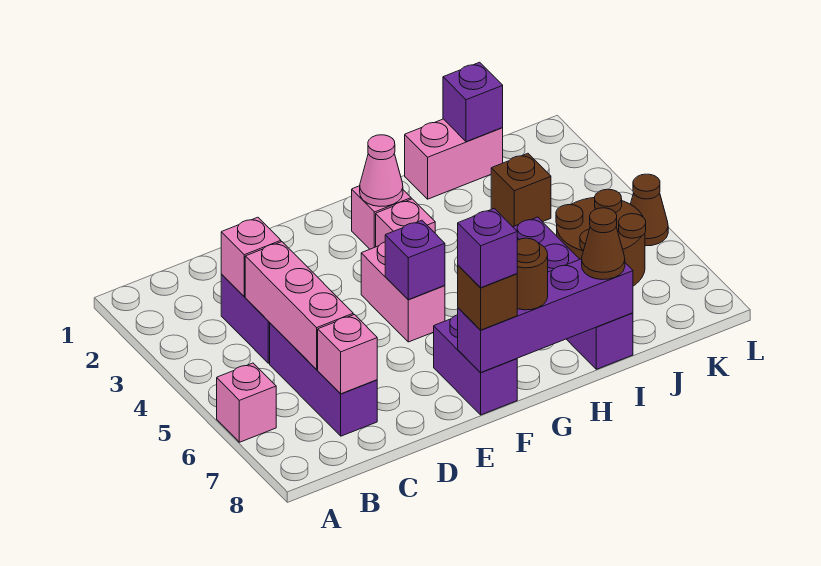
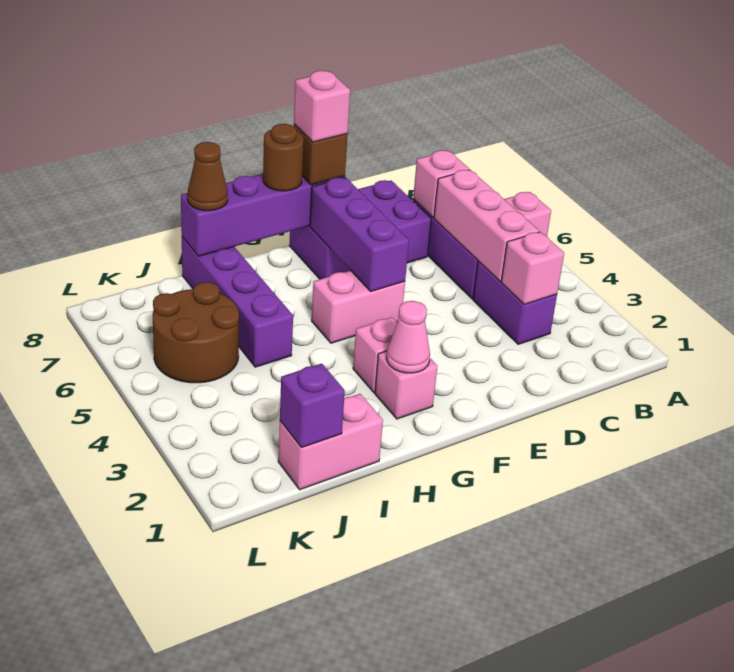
pink brick F4:F5 level 1 -> pink brick F5:G5 level 1
purple brick F5 level 2 -> purple brick F5:F7 level 2
purple brick F7:F8 level 1 -> purple brick D7:F8 level 1
purple brick F8 level 4 -> pink brick F8 level 4
brown brick J3 level 1 -> none
brown cone L5 level 1 -> none

